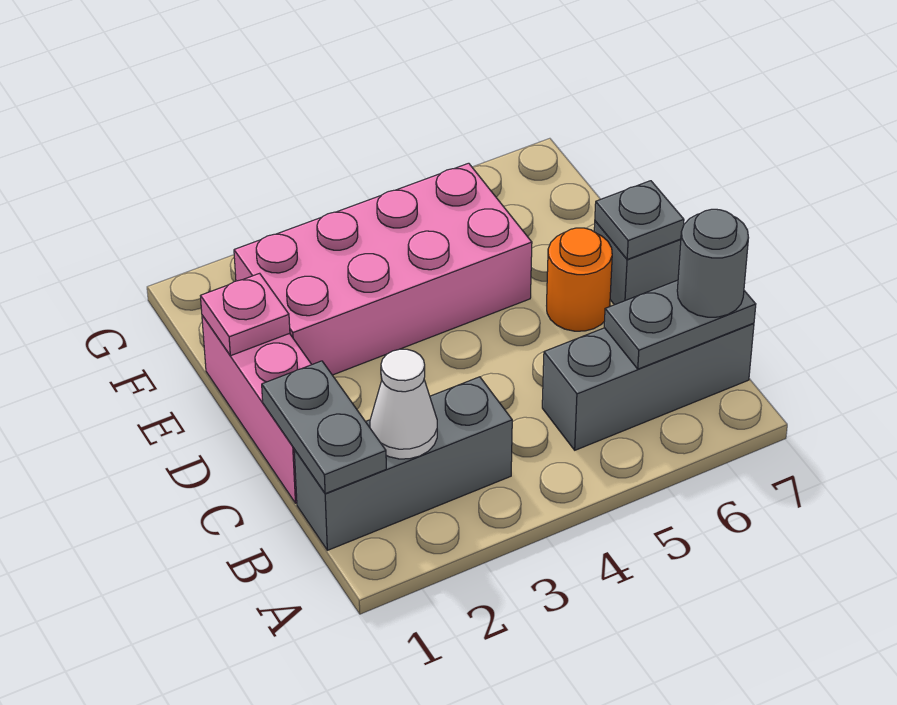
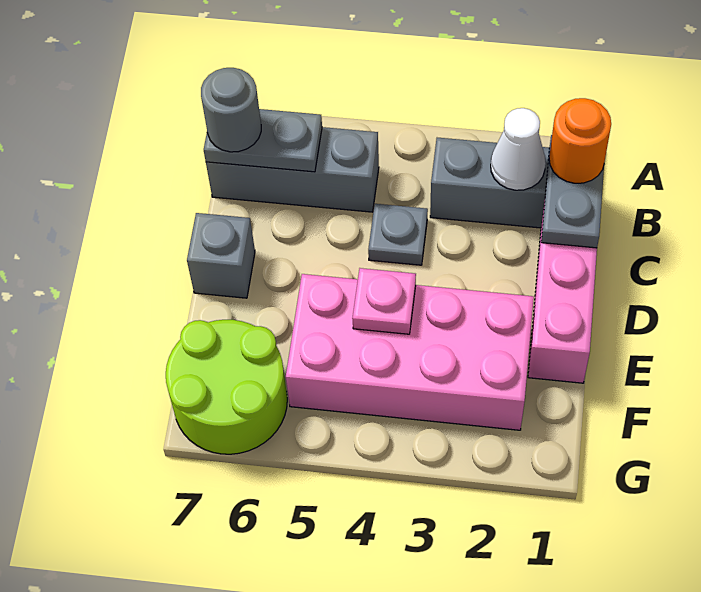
orange round brick D6 level 1 -> orange round brick B1 level 3
grey plate D7 level 2 -> grey plate C4 level 1
pink plate E1 level 2 -> pink plate E4 level 2
none -> lime round brick F6:G7 level 1

